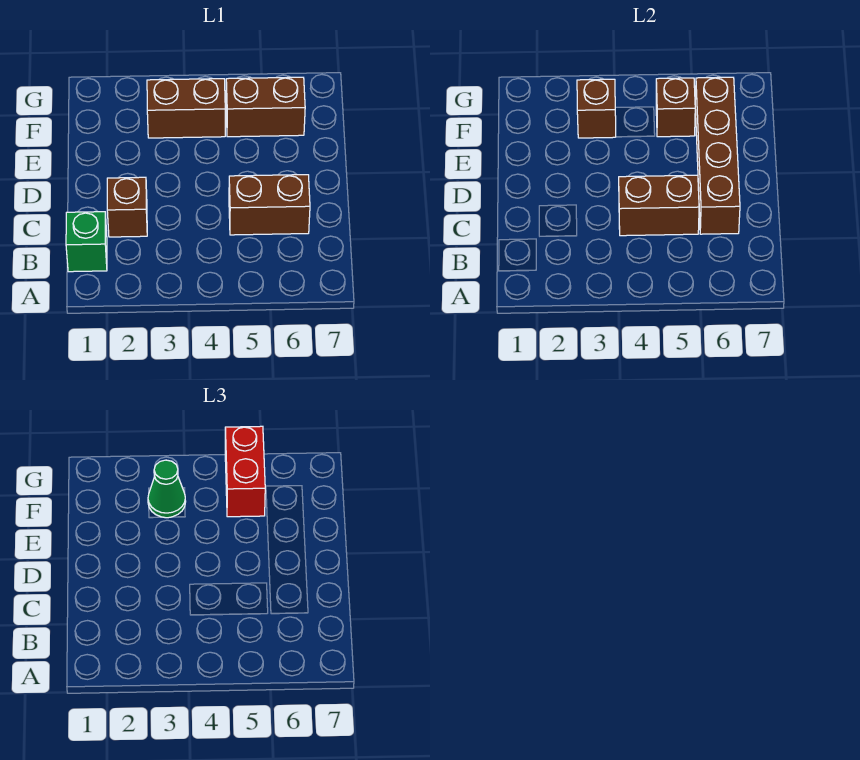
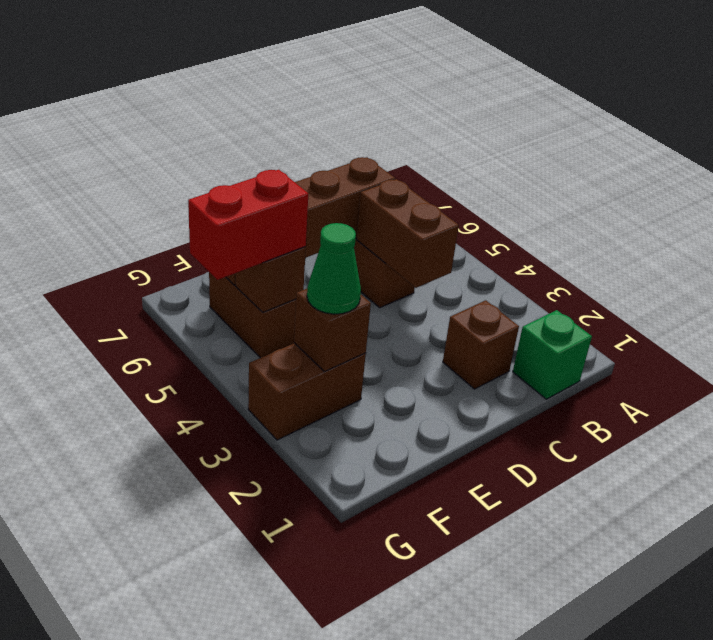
brown brick F3:F4 level 1 -> brown brick F3:G3 level 1

